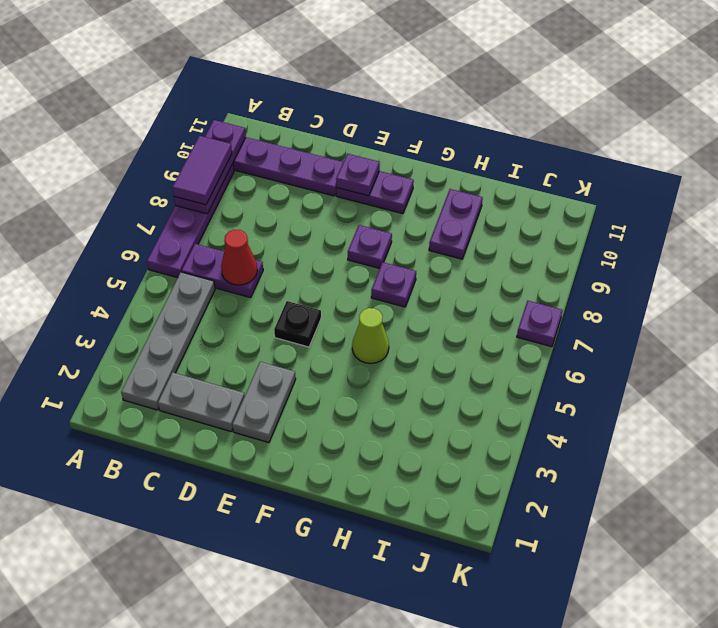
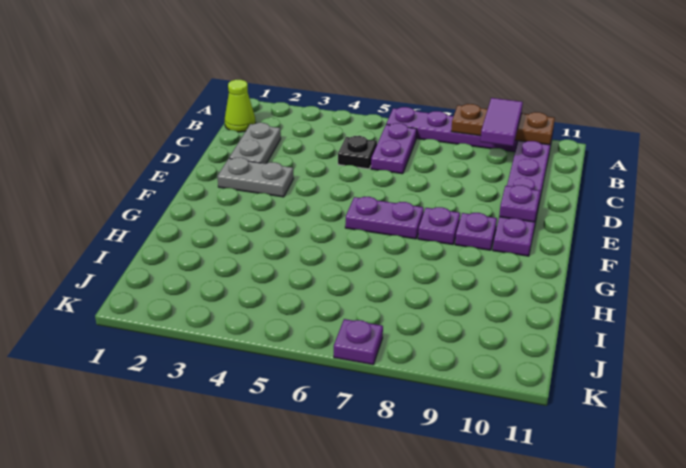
purple plate A8:A10 level 2 -> brown plate A8:A10 level 2
purple tile A8:A9 level 3 -> purple tile A9:B9 level 3
grey plate B2:B5 level 1 -> none
red cone C6 level 2 -> none
black plate E5 level 1 -> black plate C5 level 1
lime cone G5 level 1 -> lime cone B1 level 1
purple plate G7 level 1 -> purple plate F9 level 1
purple plate H9:H10 level 1 -> purple plate F6:F7 level 1

